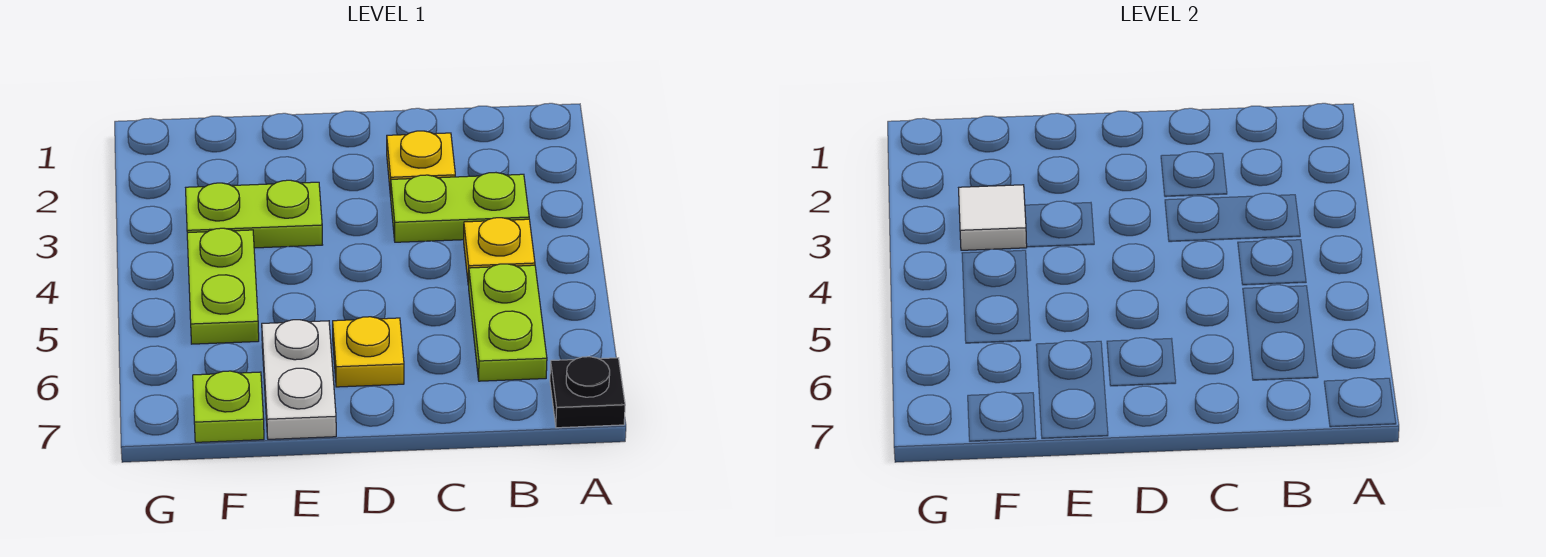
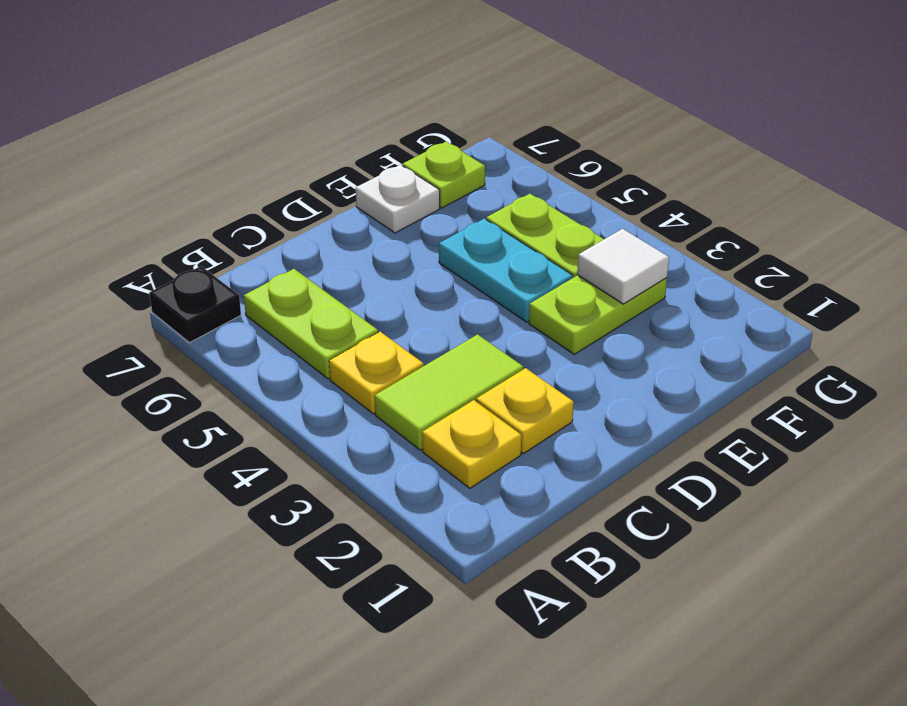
lime plate B3:C3 level 1 -> lime tile B3:C3 level 1
yellow plate D6 level 1 -> yellow plate B2 level 1
none -> cyan plate E4:E5 level 1
white plate E6:E7 level 1 -> white plate E7 level 1

